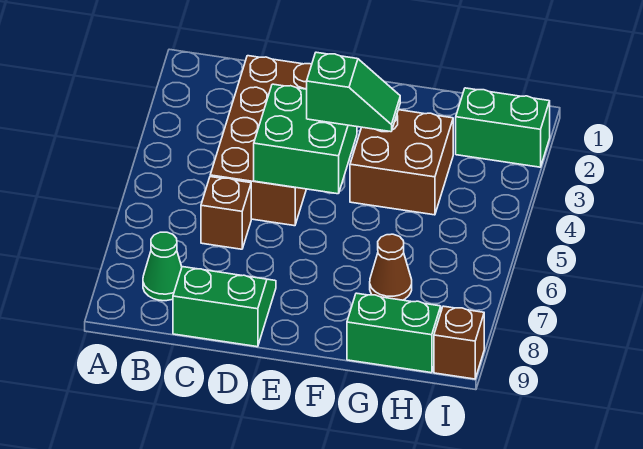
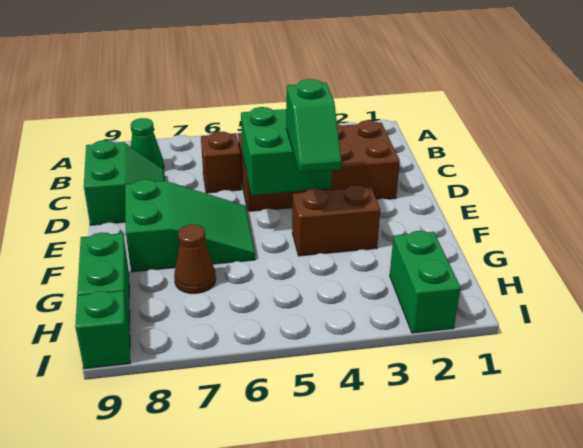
none -> green slope E6:F8 level 1 top 8
brown brick F3:G4 level 1 -> brown brick F3:F4 level 1
brown brick I9 level 1 -> green brick I9 level 1

